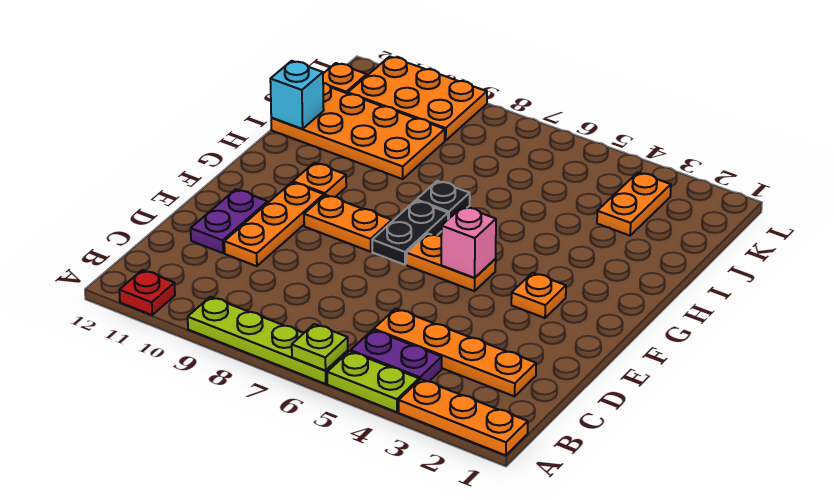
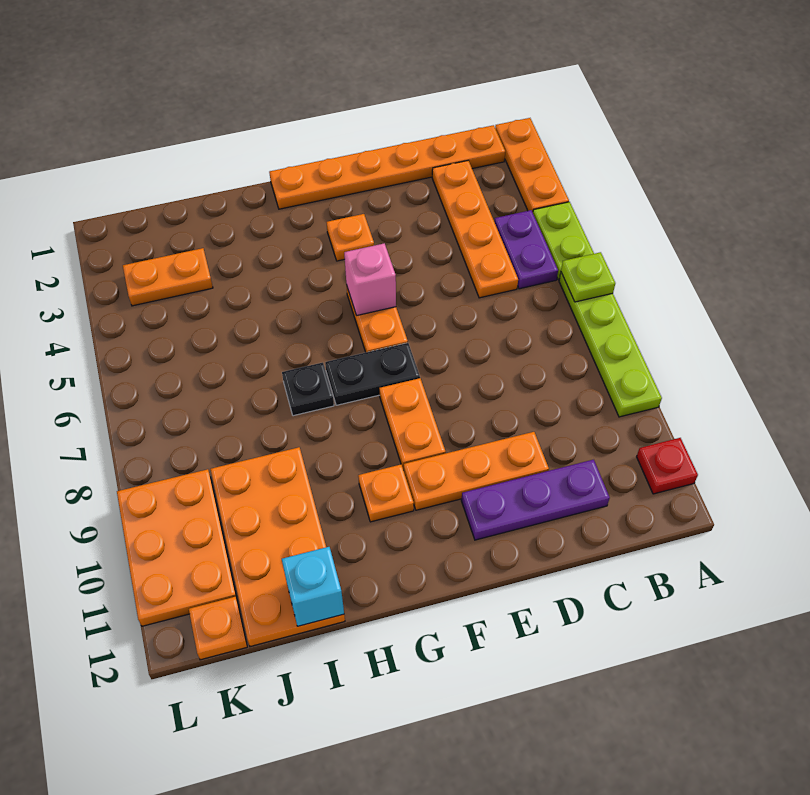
none -> orange plate B1:G1 level 1
purple plate D11:E11 level 1 -> purple plate C11:E11 level 1

